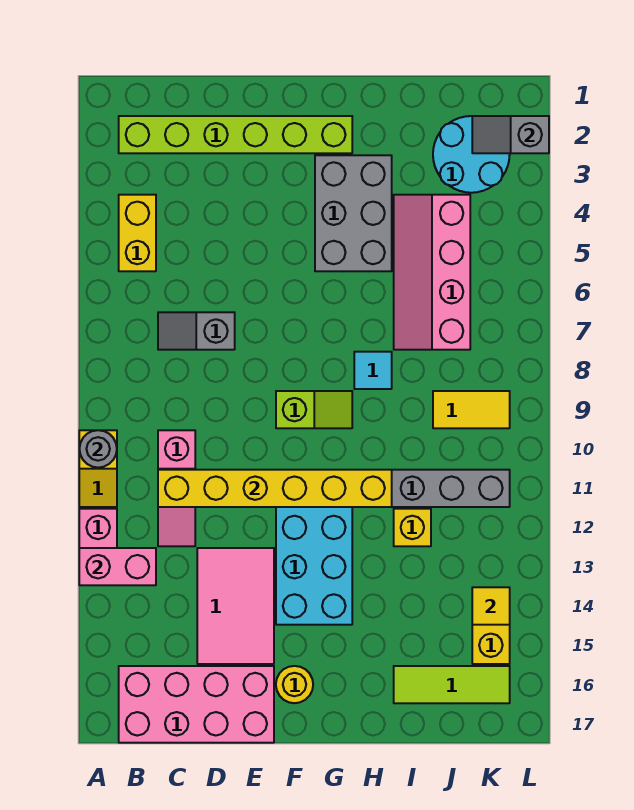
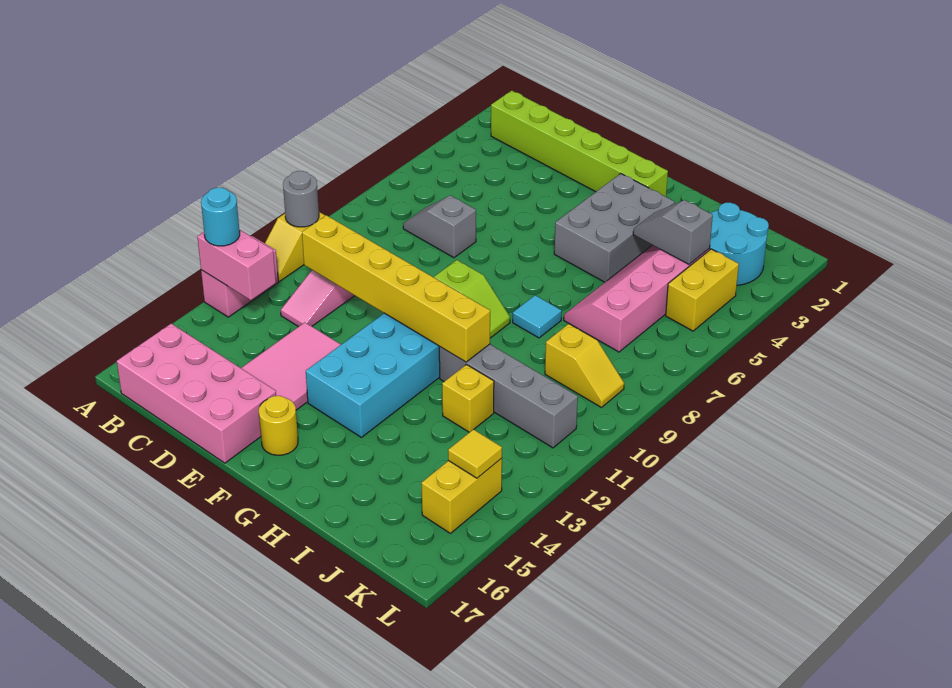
none -> cyan round brick A13 level 3
yellow brick B4:B5 level 1 -> yellow brick K4:K5 level 1
lime tile I16:K16 level 1 -> none
yellow tile J9:K9 level 1 -> yellow slope J9:K9 level 1 top J
grey slope K2:L2 level 2 top L -> grey slope I4:J4 level 2 top J

